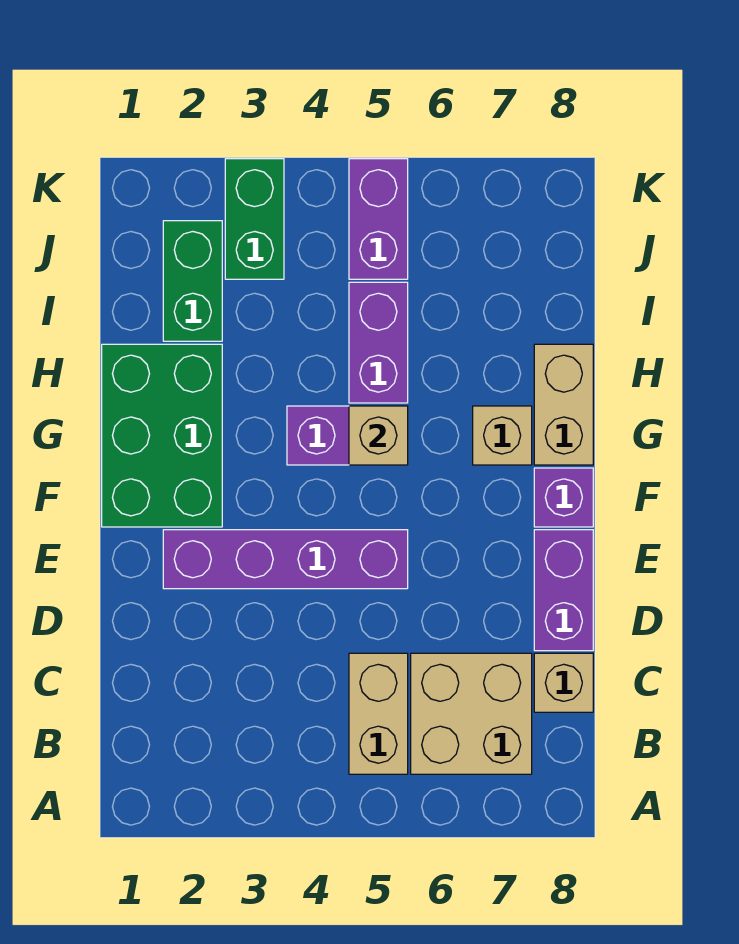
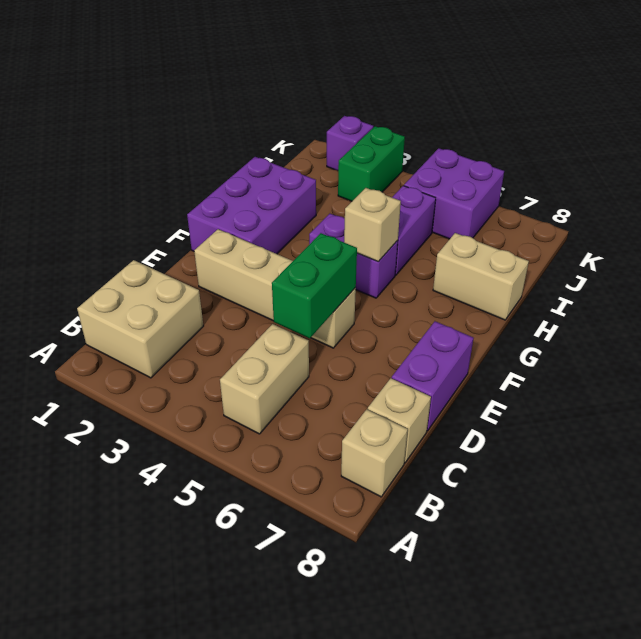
tan brick B6:C7 level 1 -> tan brick B1:C2 level 1
purple brick E2:E5 level 1 -> tan brick E2:E5 level 1
green brick F1:H2 level 1 -> purple brick F1:H2 level 1
purple brick F8 level 1 -> purple brick K2 level 1
tan brick G7 level 1 -> tan brick B8 level 1
tan brick G8:H8 level 1 -> tan brick H7:H8 level 1
green brick I2:J2 level 1 -> green brick D5:E5 level 2
purple brick J5:K5 level 1 -> purple brick J5:K6 level 1

